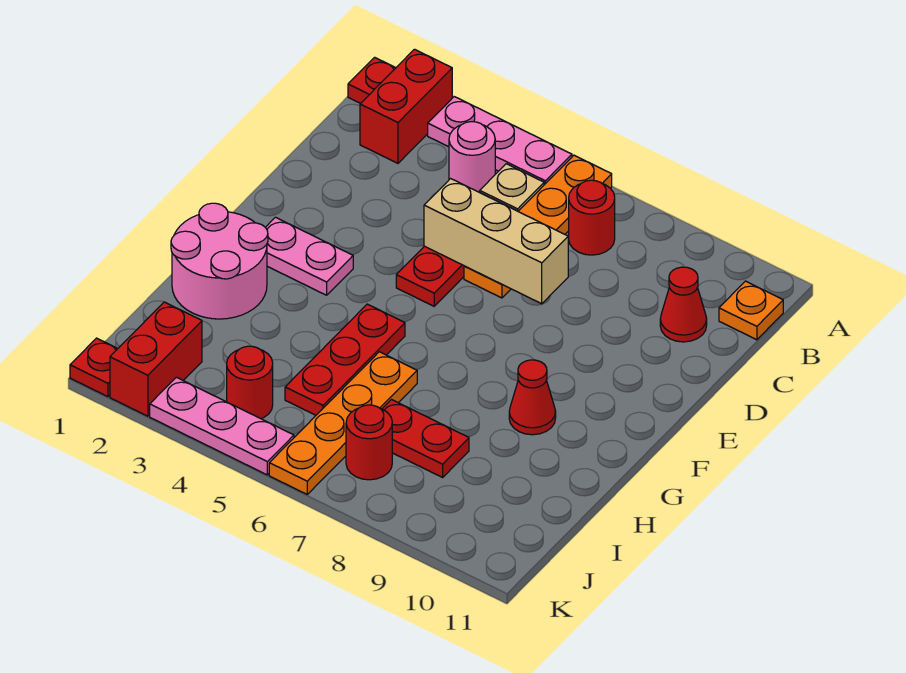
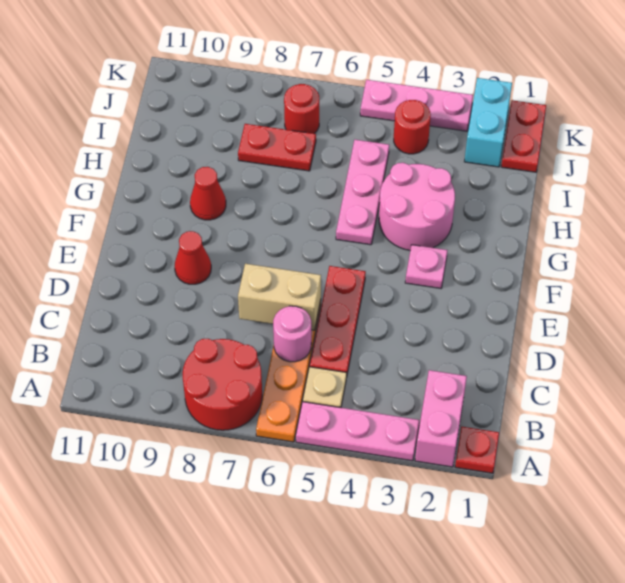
red brick A2:B2 level 1 -> pink brick A2:B2 level 1
pink round brick B4 level 1 -> pink round brick C6 level 2
red round brick B7 level 1 -> red round brick A7:B8 level 1
orange plate B11 level 1 -> none
red cone C10 level 1 -> red cone E9 level 1
tan brick D5:D7 level 2 -> tan brick D6:D7 level 2
pink plate F2:F3 level 1 -> pink plate F3 level 1
pink round brick G1:H2 level 1 -> pink round brick G3:H4 level 1
red plate G5:I5 level 1 -> pink plate G5:I5 level 1
orange plate H6:K6 level 1 -> none
red brick J2:K2 level 1 -> cyan brick J2:K2 level 1
red plate K1 level 1 -> red plate J1:K1 level 1

